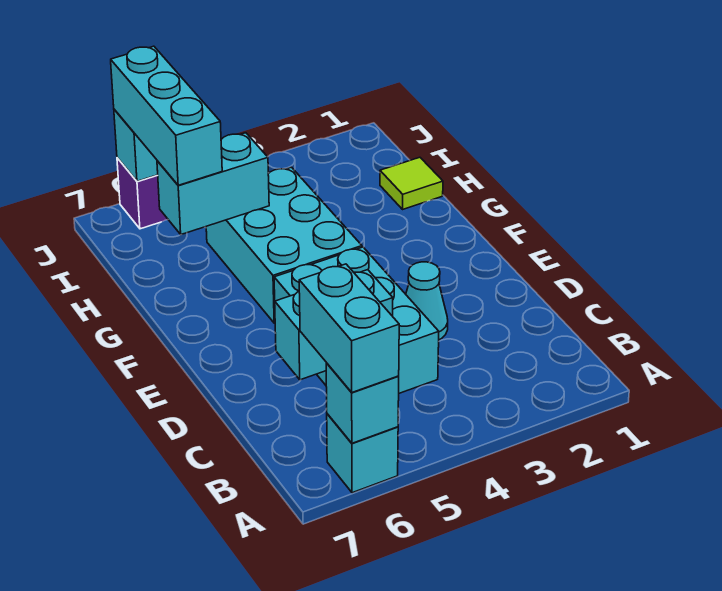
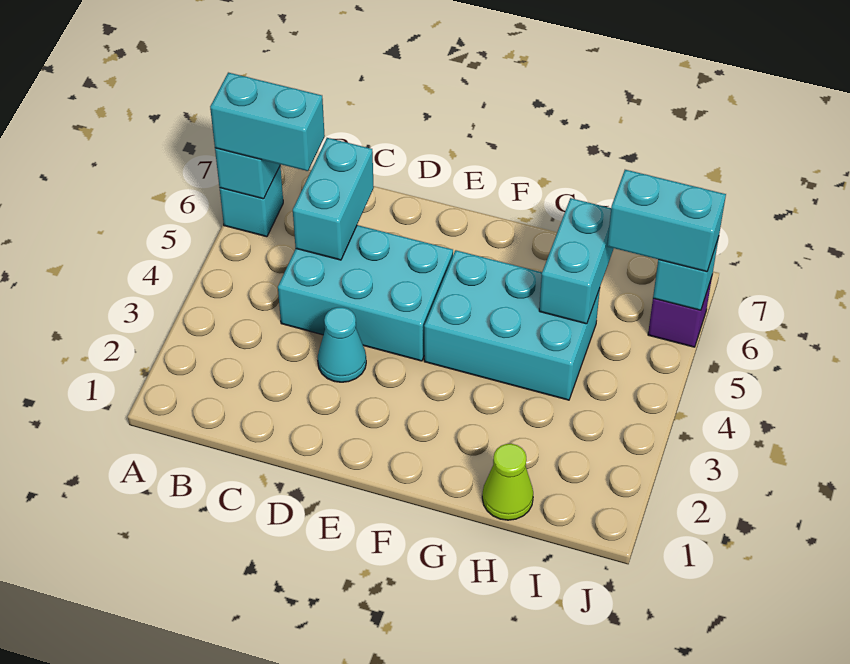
lime tile H1 level 1 -> lime cone H1 level 1
cyan brick H6:J6 level 3 -> cyan brick I6:J6 level 3

